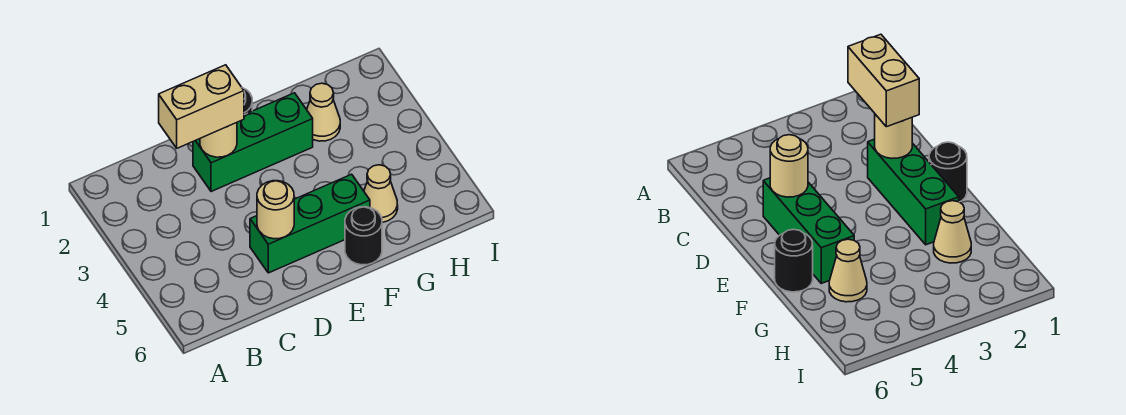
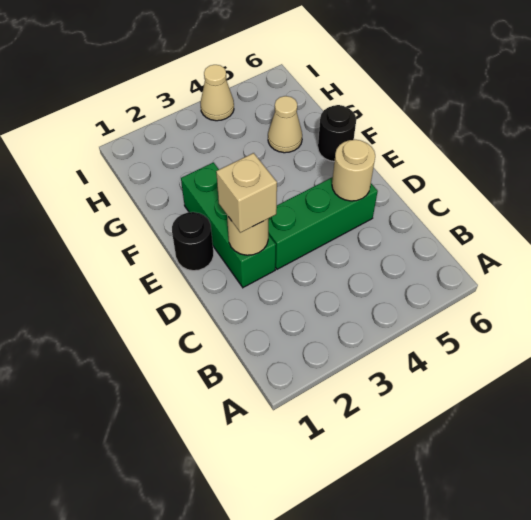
tan brick C2:D2 level 3 -> tan brick D2 level 3
green brick D5:F5 level 1 -> green brick D3:D5 level 1
tan cone G2 level 1 -> tan cone I4 level 1

